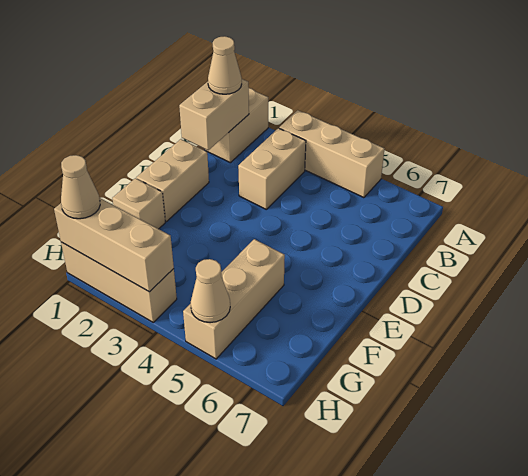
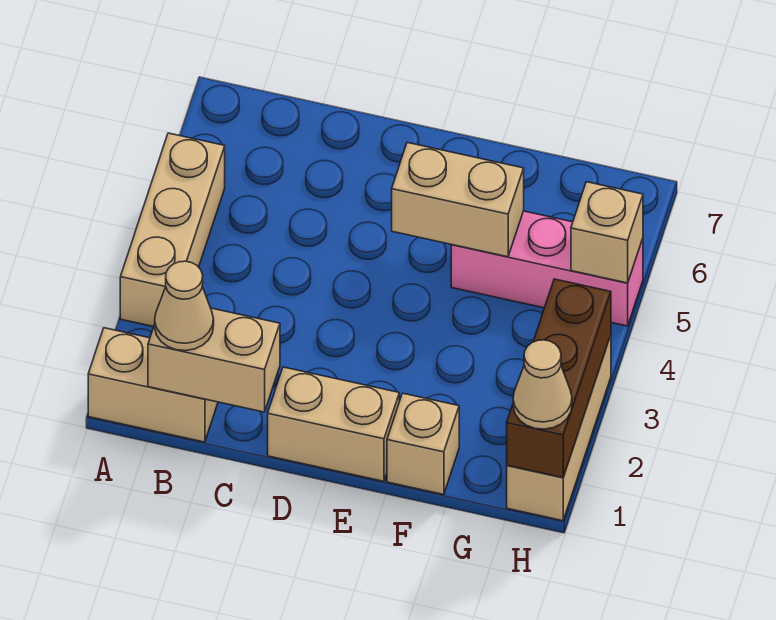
tan brick B3:C3 level 1 -> tan brick E5:F5 level 2
tan brick F5:H5 level 1 -> pink brick F5:H5 level 1
tan brick H1:H3 level 2 -> brown brick H1:H3 level 2
tan cone H5 level 2 -> tan brick H5 level 2

